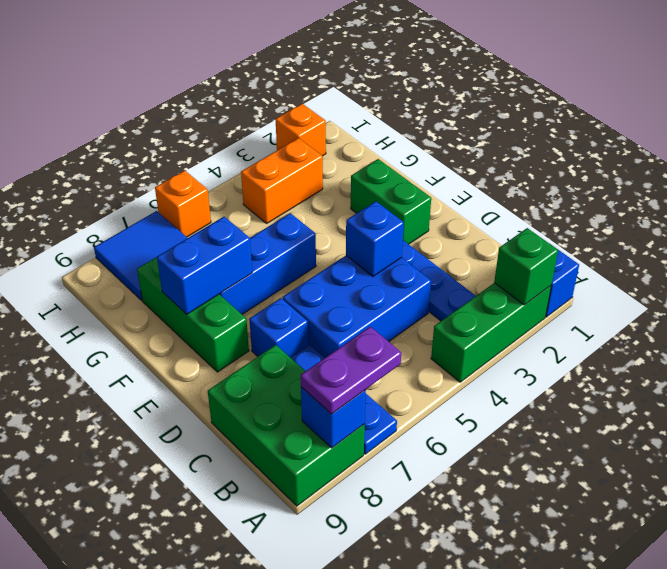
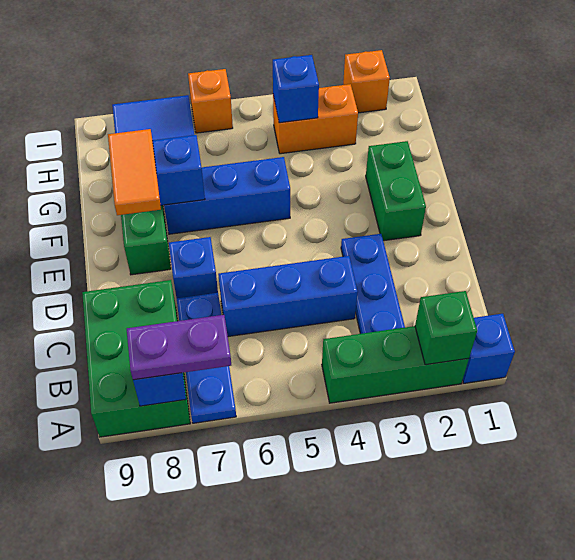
blue brick C4:D6 level 1 -> blue brick C4:C6 level 1
blue brick D4 level 2 -> blue brick H4 level 2
none -> orange tile E8:F8 level 3

